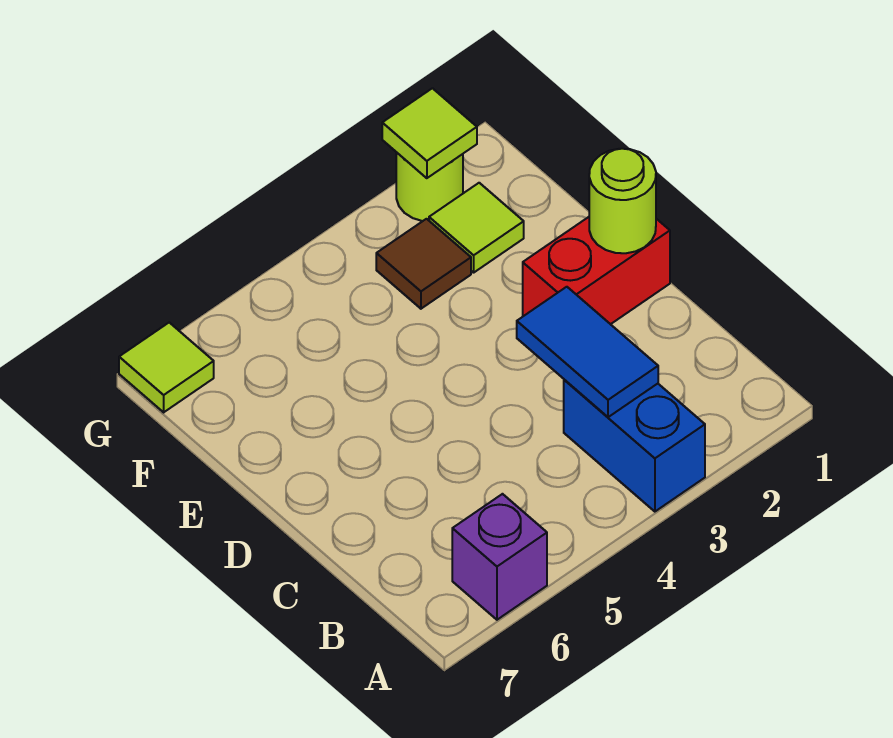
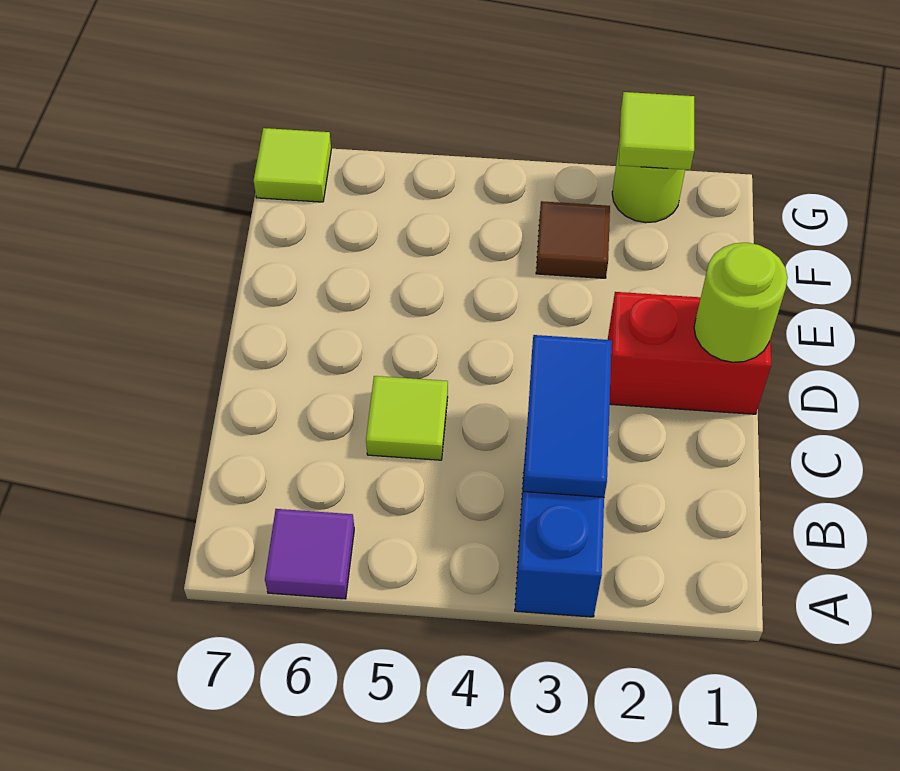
purple brick A6 level 1 -> purple tile A6 level 1
lime tile F2 level 1 -> lime tile C5 level 1

